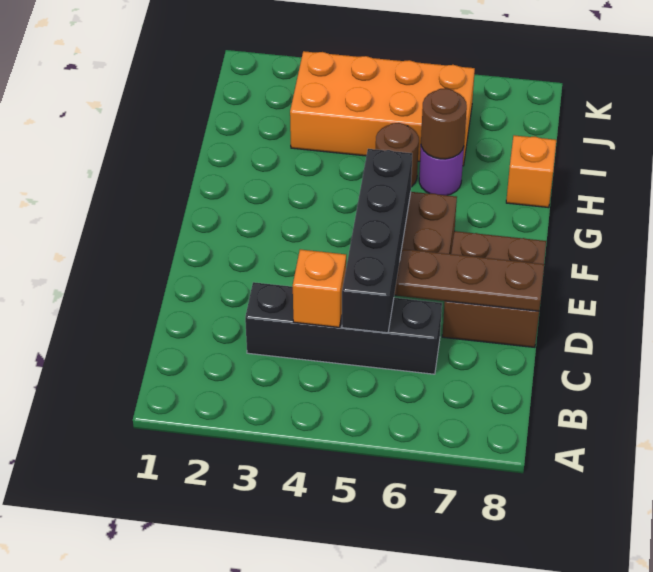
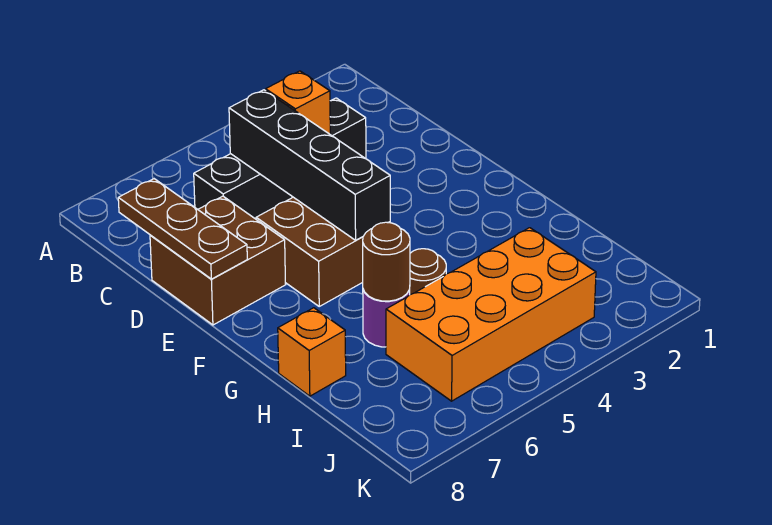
brown plate D6:D8 level 2 -> brown plate C8:E8 level 2

